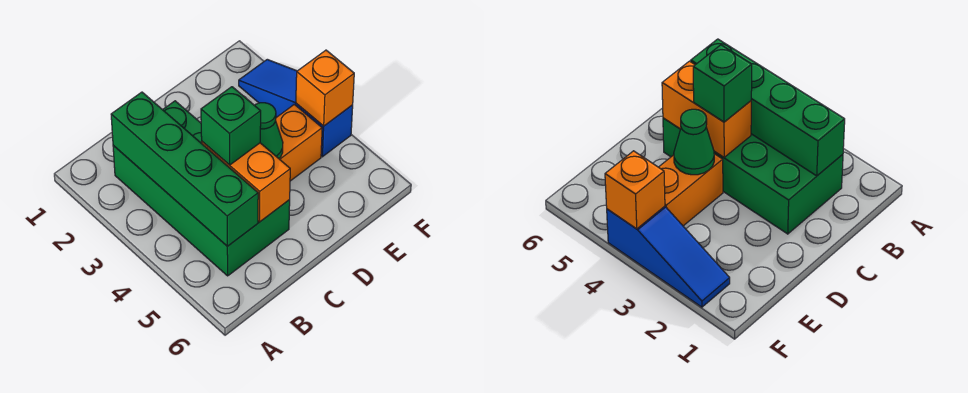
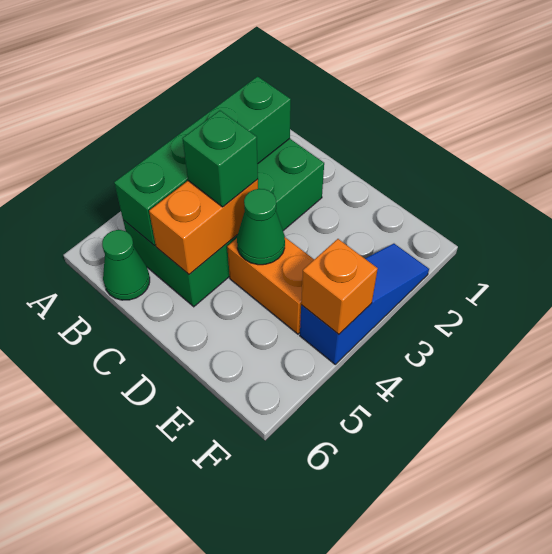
none -> green cone B6 level 1

